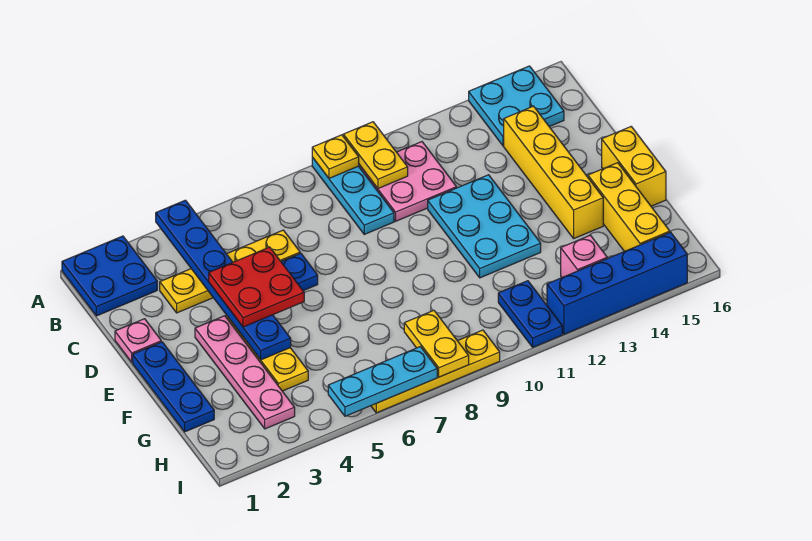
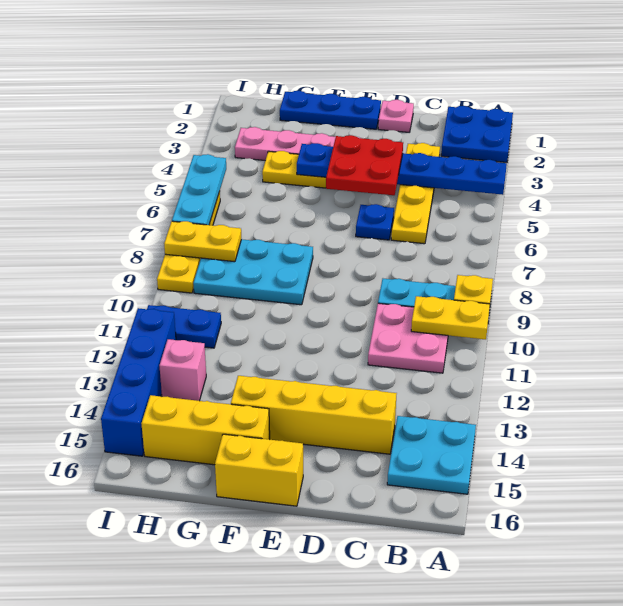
cyan plate D11:F12 level 1 -> cyan plate F8:H9 level 1

